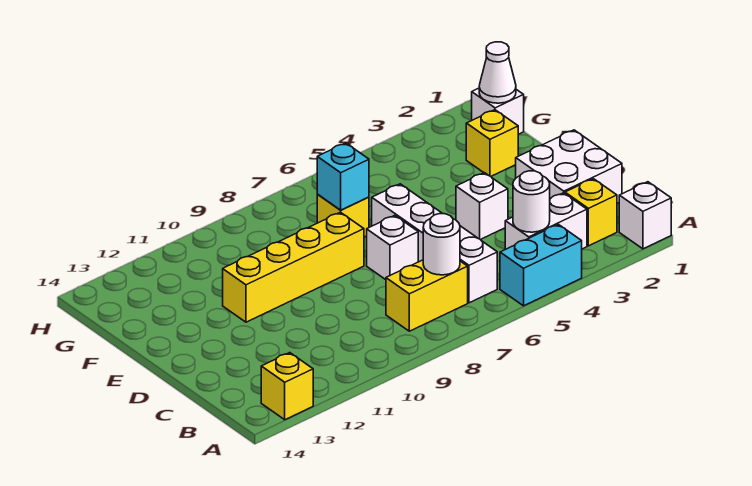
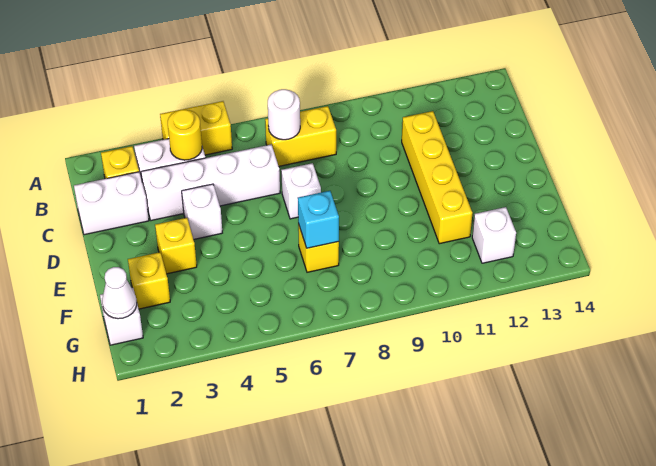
white brick A1 level 1 -> white brick G12 level 1
cyan brick A4:A5 level 1 -> yellow brick A4:A5 level 1
yellow brick A13 level 1 -> yellow brick E3 level 1
white round brick B4 level 2 -> yellow round brick B4 level 2
white brick B6:E6 level 1 -> white brick C3:C6 level 1
white brick C1:D2 level 1 -> white brick C1:C2 level 1
yellow brick E8:E11 level 1 -> yellow brick C11:F11 level 1

